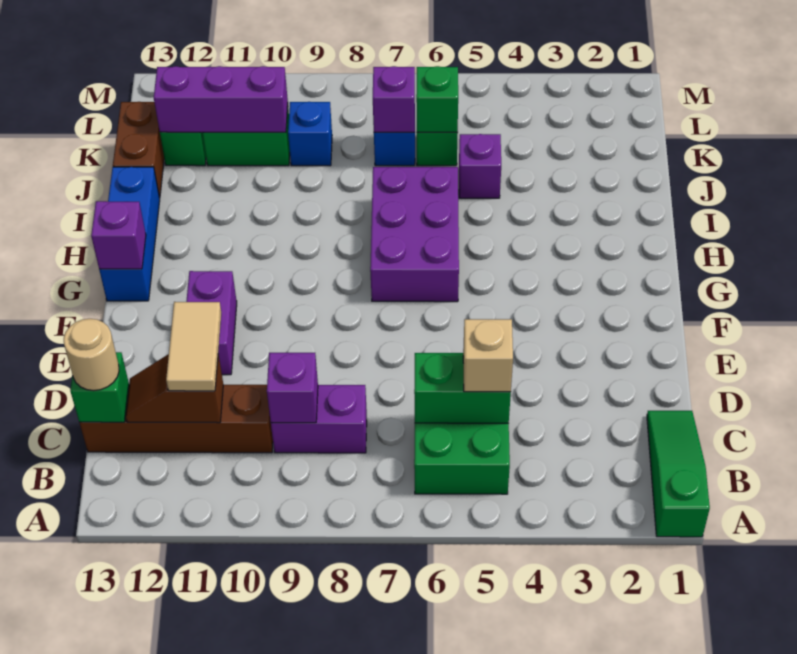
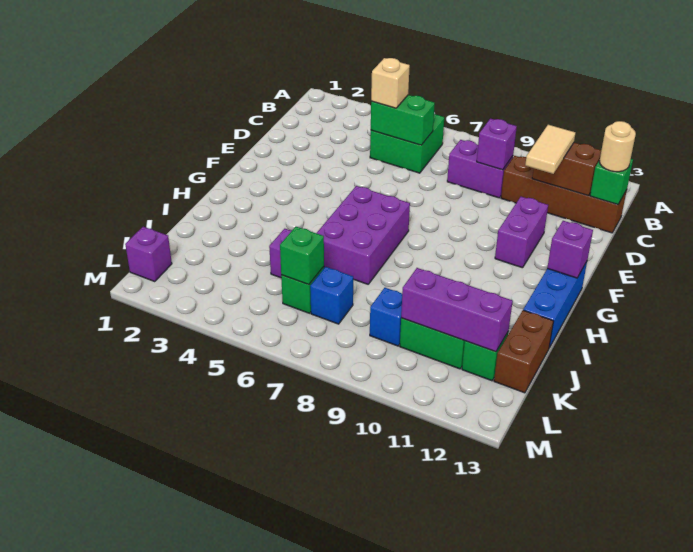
green slope A1:C1 level 1 top A -> none
brown slope C11:C12 level 2 top 11 -> brown brick C11:C12 level 2
purple brick K7 level 2 -> purple brick L1 level 1

